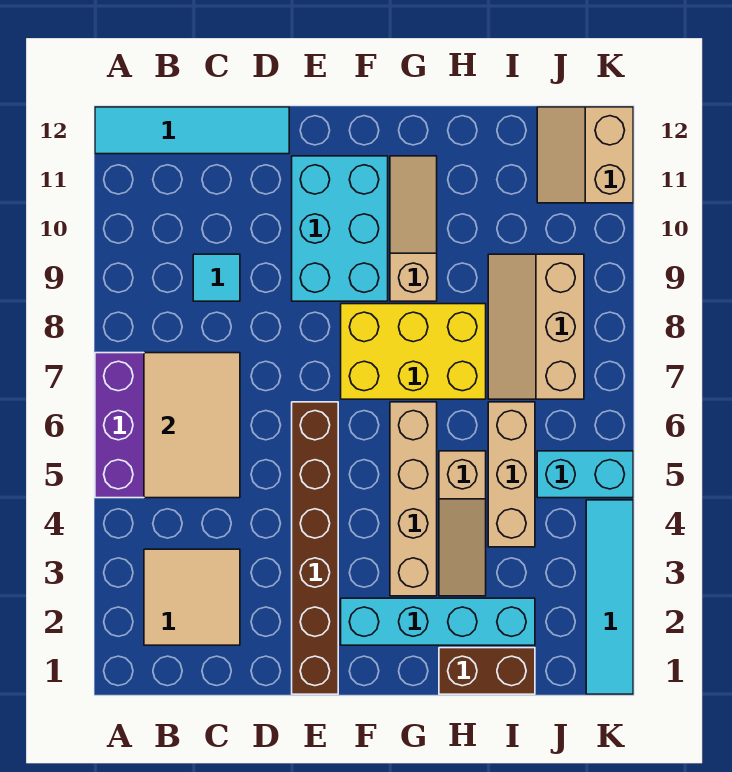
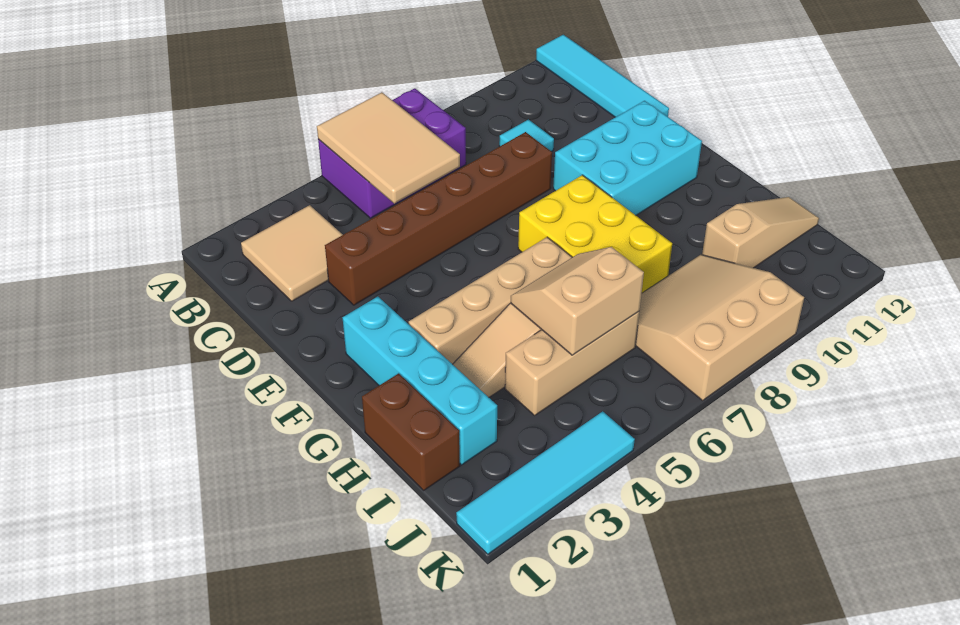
tan tile B5:C7 level 2 -> tan tile A5:C6 level 2
brown brick E1:E6 level 1 -> brown brick D3:D8 level 1
tan slope G9:G11 level 1 top 9 -> tan slope I10:I12 level 1 top 10
tan slope I7:J9 level 1 top J -> tan slope I7:K9 level 1 top K
cyan brick J5:K5 level 1 -> none
tan slope J11:K12 level 1 top K -> tan slope H5:I6 level 2 top I

